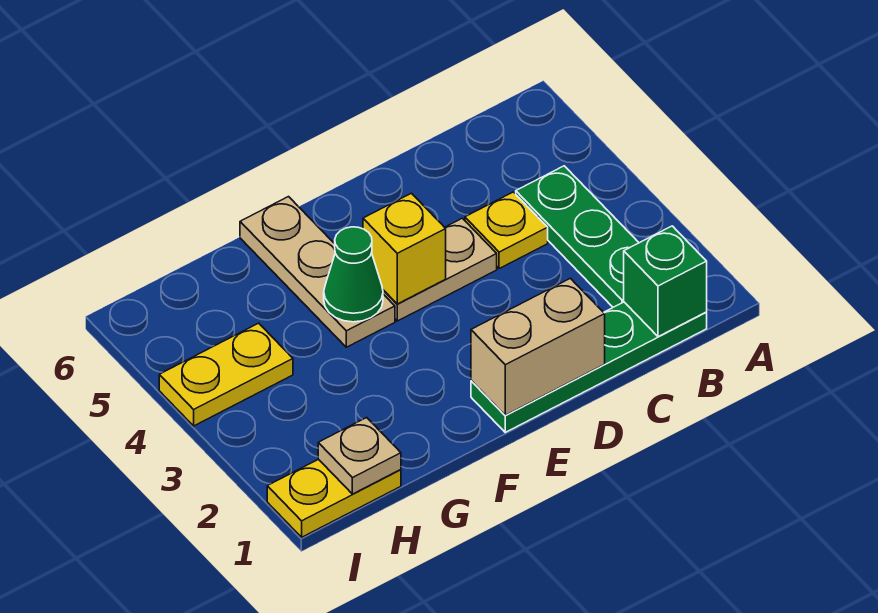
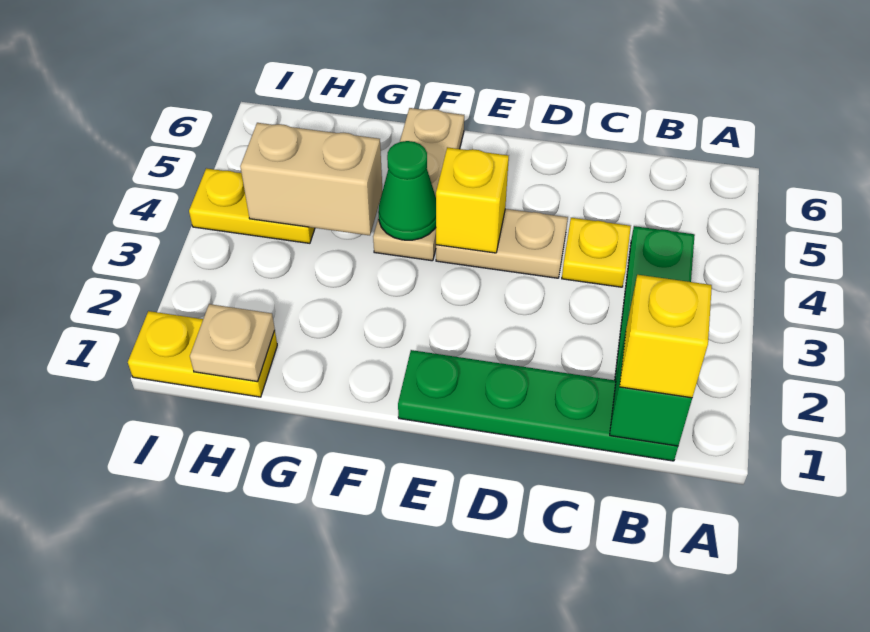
none -> yellow brick B1 level 3
tan brick D1:E1 level 2 -> tan brick G4:H4 level 2

